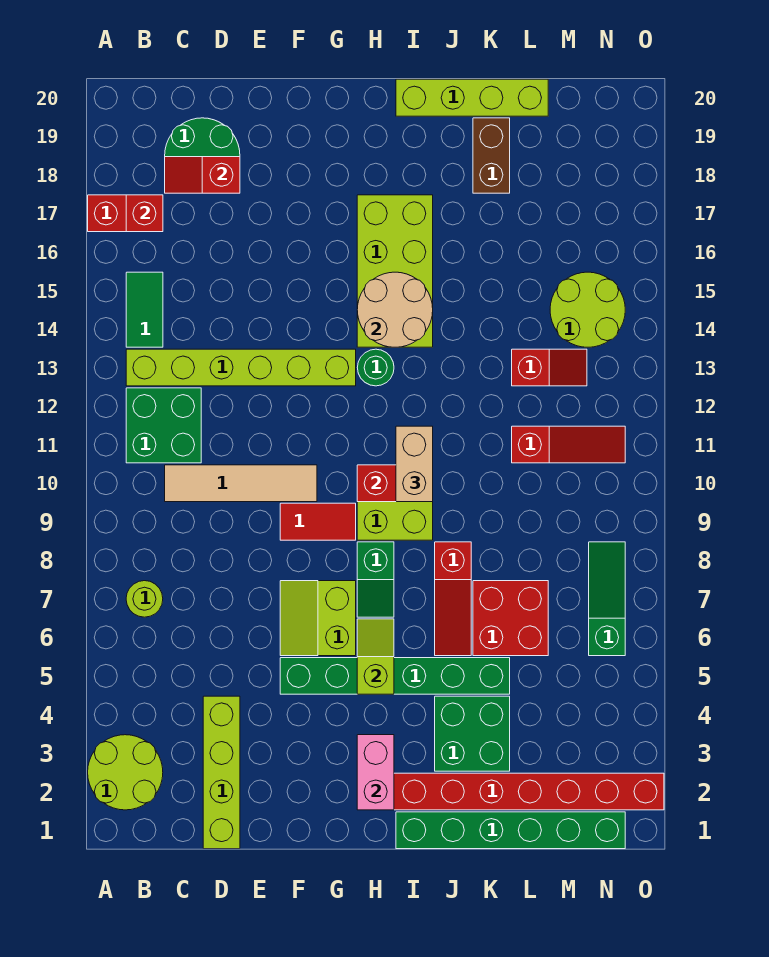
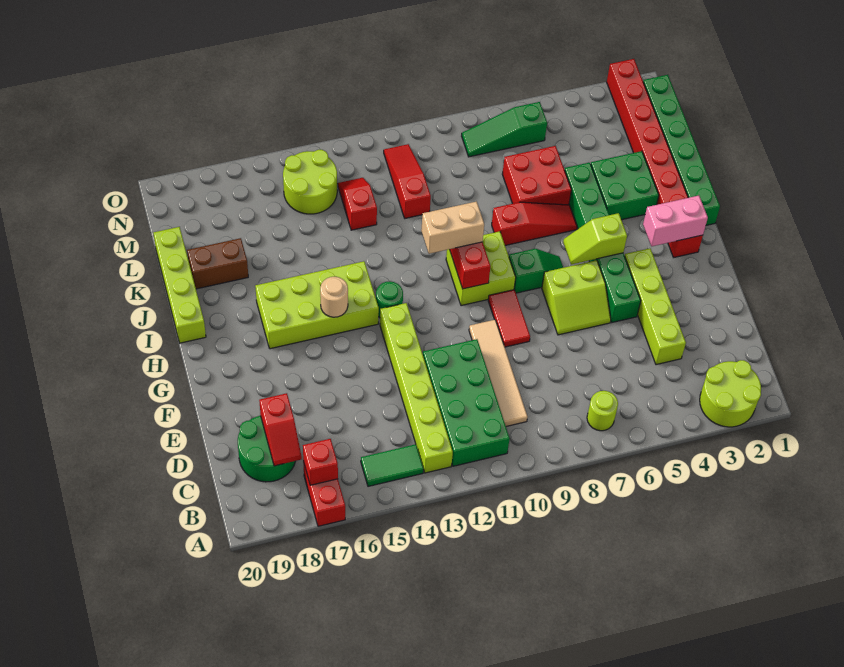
green brick B11:C12 level 1 -> green brick B11:E12 level 1
lime brick D1:D4 level 1 -> lime brick D4:G4 level 1
tan round brick H14:I15 level 2 -> tan round brick H15 level 2

